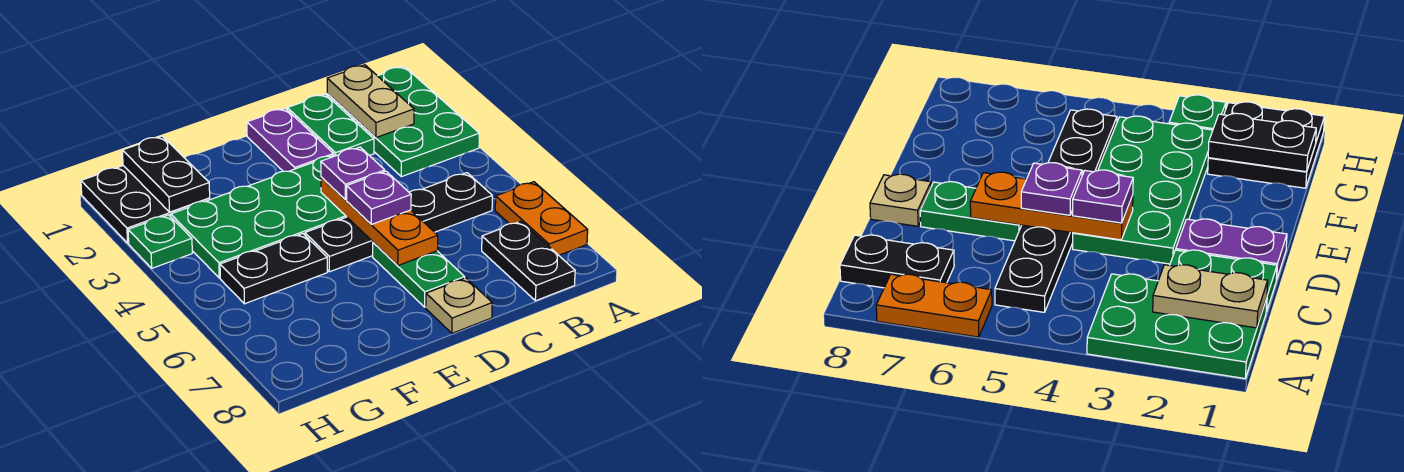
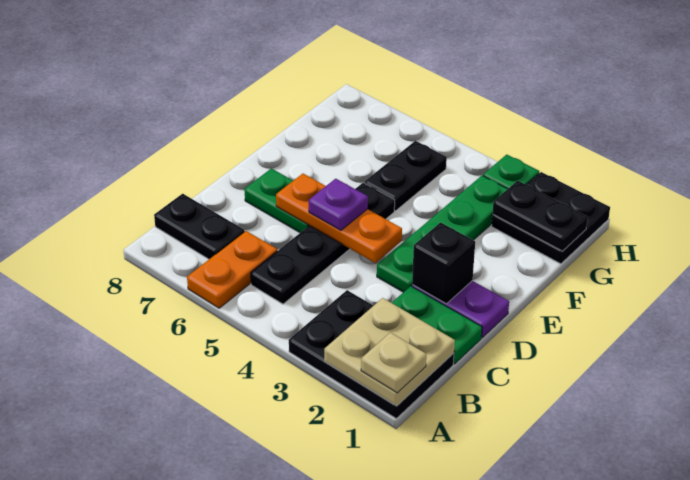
green plate A1:B3 level 1 -> black plate A1:B3 level 1
orange plate A6:A7 level 1 -> orange plate A6:B6 level 1
tan plate B1:B2 level 2 -> tan plate A1:B2 level 2
none -> black brick D2 level 2
green plate D3:G4 level 1 -> green plate D3:G3 level 1
purple plate D4 level 3 -> none
tan plate D8 level 1 -> tan plate A1 level 3

